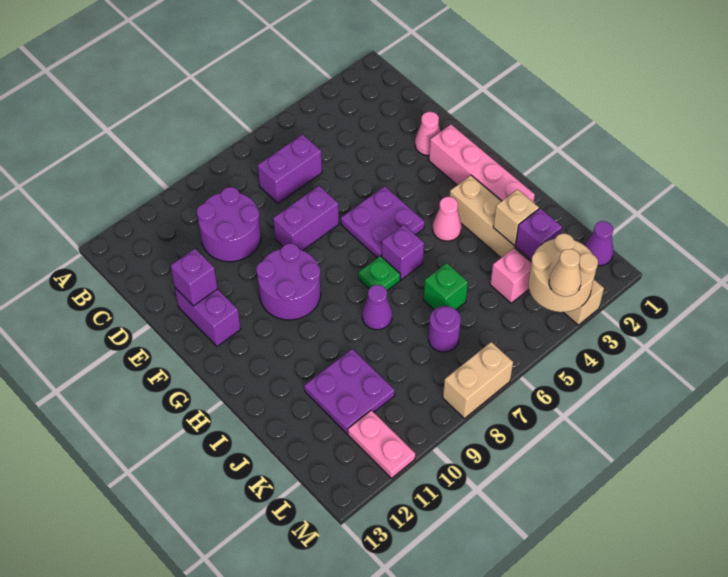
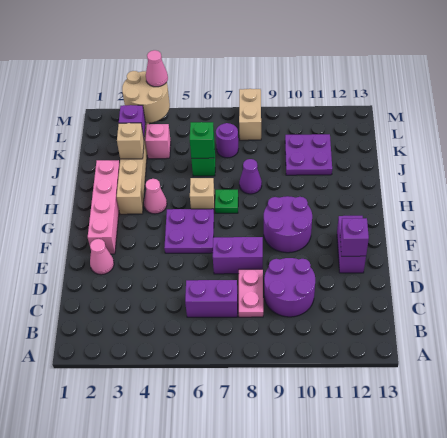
purple brick H6 level 1 -> tan brick H6 level 1
none -> green brick J6 level 2
purple cone L1 level 1 -> none
pink plate L11:M11 level 1 -> pink plate C8:D8 level 1
tan cone M4 level 3 -> pink cone M4 level 3
tan brick M7:M8 level 1 -> tan brick L8:M8 level 1

